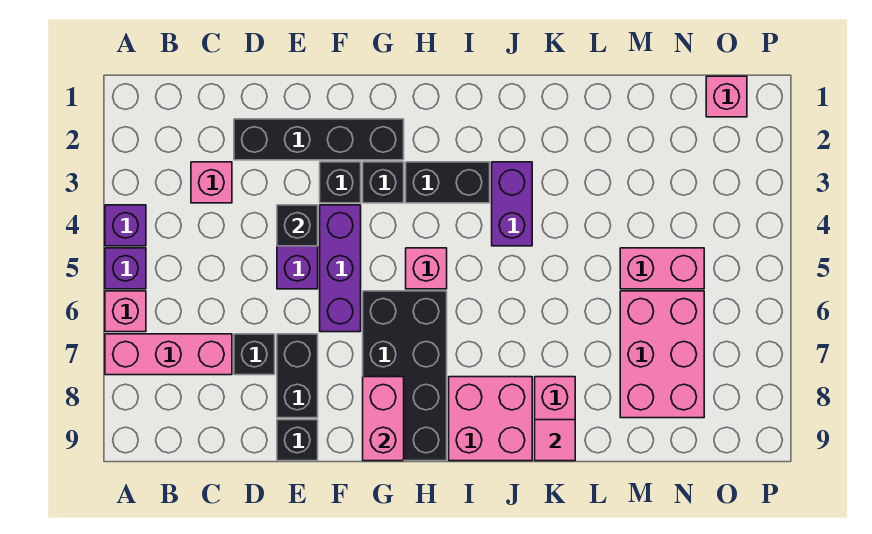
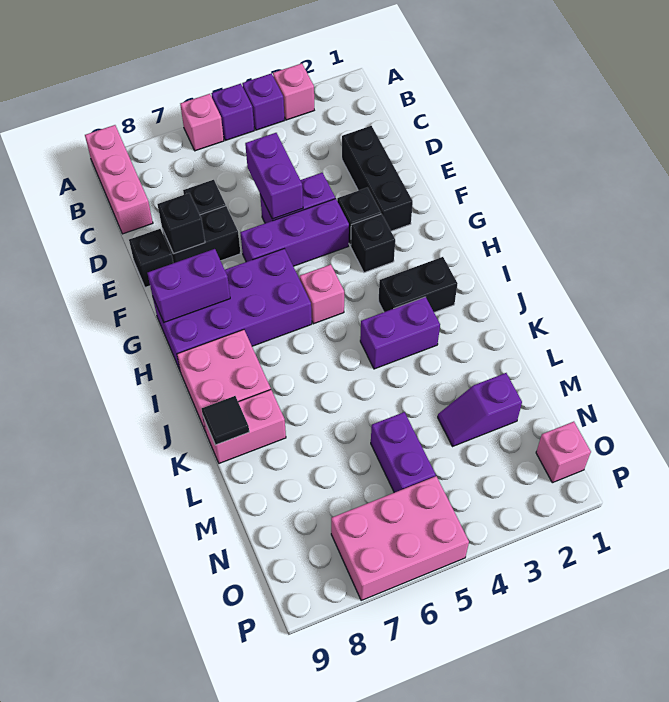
pink brick A7:C7 level 1 -> pink brick A9:C9 level 1
pink brick C3 level 1 -> pink brick A3 level 1
black brick D2:G2 level 1 -> black brick D2:F2 level 1
none -> purple brick D5:E5 level 2
black brick E4 level 2 -> black brick E8 level 2
black brick G6:H9 level 1 -> purple brick G6:H9 level 1
pink brick G8:G9 level 2 -> purple brick G8:G9 level 2
black brick H3:I3 level 1 -> black brick I2:I3 level 1
pink tile K9 level 2 -> black tile K9 level 2
none -> purple slope M2:M3 level 1 top 2
pink brick M5:N5 level 1 -> purple brick M5:N5 level 1
pink brick M6:N8 level 1 -> pink brick O5:P7 level 1

